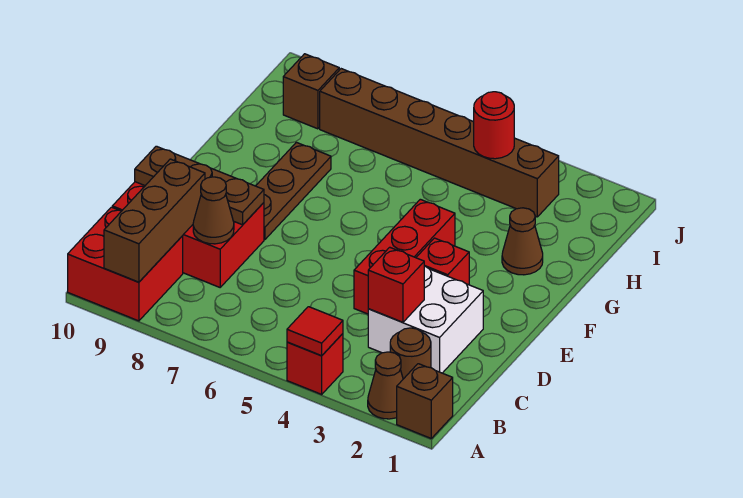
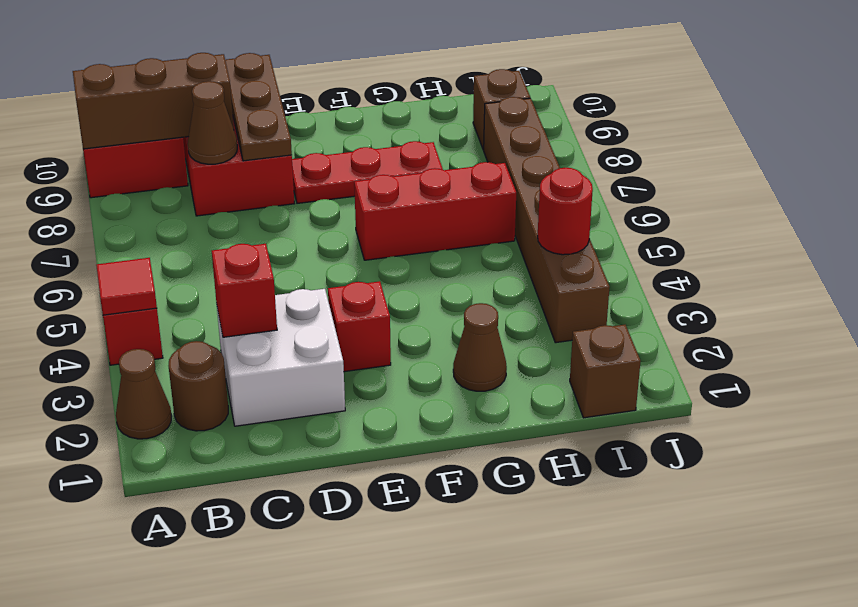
brown brick A1 level 1 -> brown brick I1 level 1
red brick D4:F4 level 1 -> red brick F6:H6 level 1
brown plate E8:G8 level 1 -> red plate E8:G8 level 1

